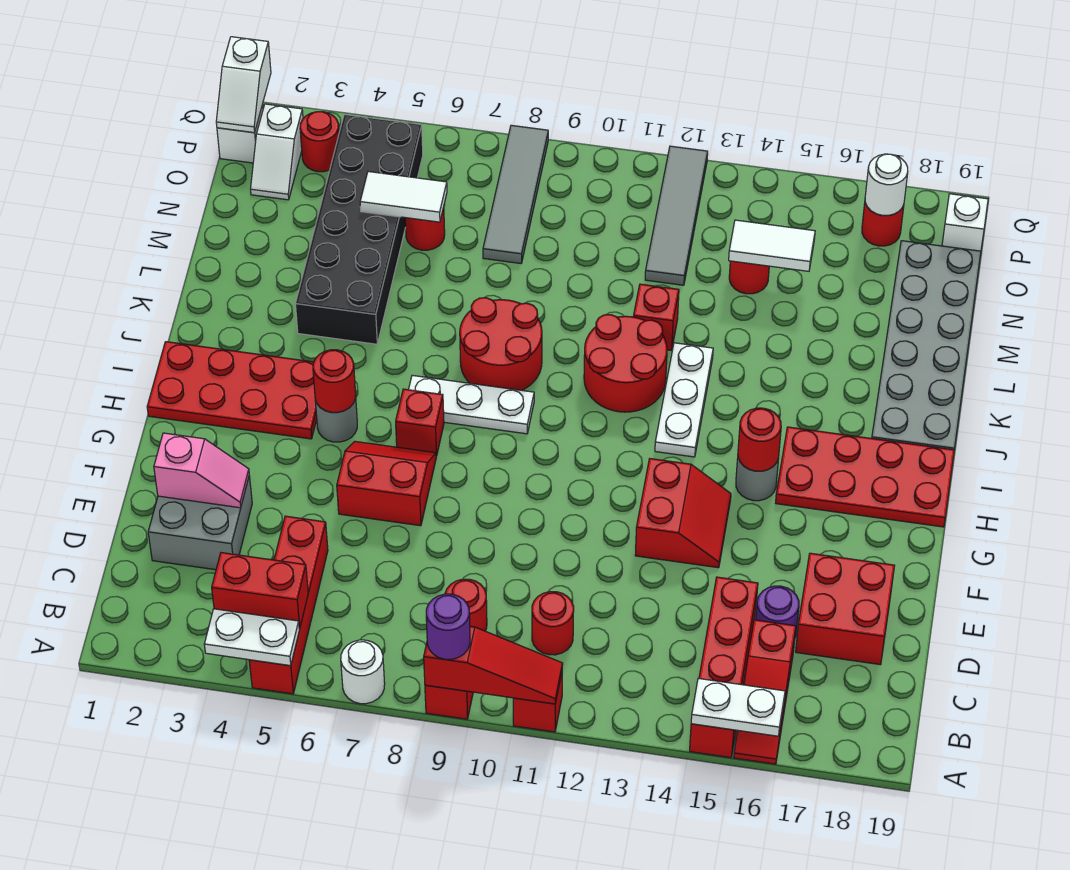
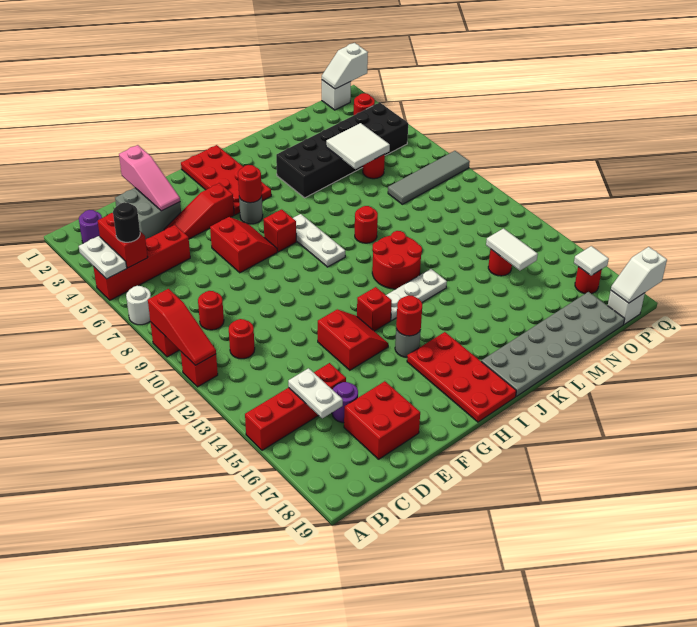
purple round brick A9 level 3 -> purple round brick B2 level 1
white plate A15:A16 level 2 -> white plate C15:C16 level 2
red slope A16:C16 level 1 top C -> red slope E4:G4 level 1 top G
none -> black round brick B5 level 3
pink slope E2:E3 level 2 top 2 -> pink slope E1:E3 level 2 top 1
red slope F13:G14 level 1 top 13 -> red slope F13:G14 level 1 top F
red round brick J8:K9 level 1 -> red round brick K9 level 1
red brick L12 level 1 -> red brick H13 level 1
white tile N5:N6 level 2 -> white tile M5:N6 level 2
grey tile N12:Q12 level 1 -> none
white slope O2:P2 level 1 top P -> white slope P19:Q19 level 2 top Q
white round brick P17 level 2 -> white tile P17 level 2

